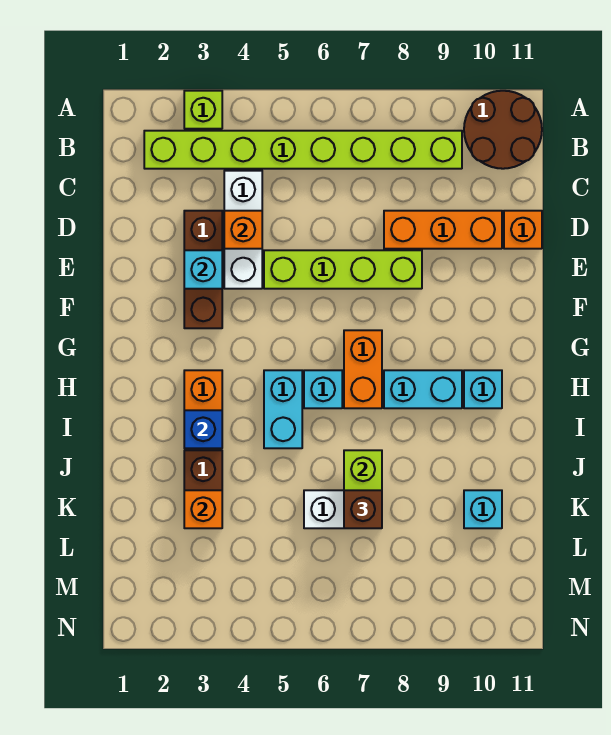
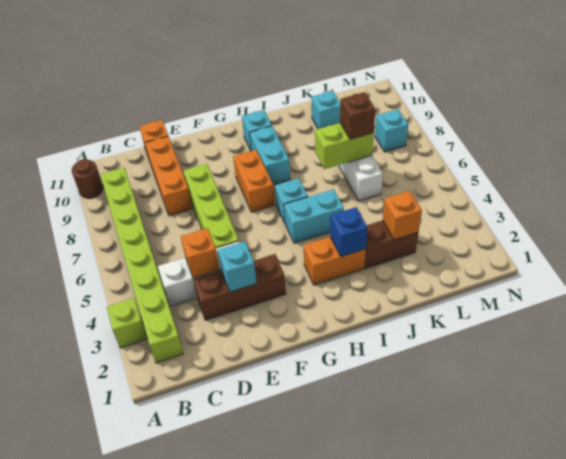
brown round brick A10:B11 level 1 -> brown round brick A10 level 1
orange brick G7:H7 level 1 -> orange brick G7:G8 level 1
none -> cyan brick M8 level 1

